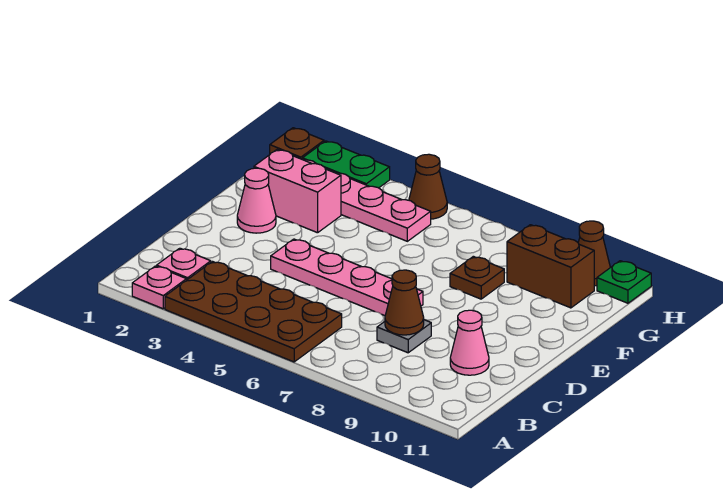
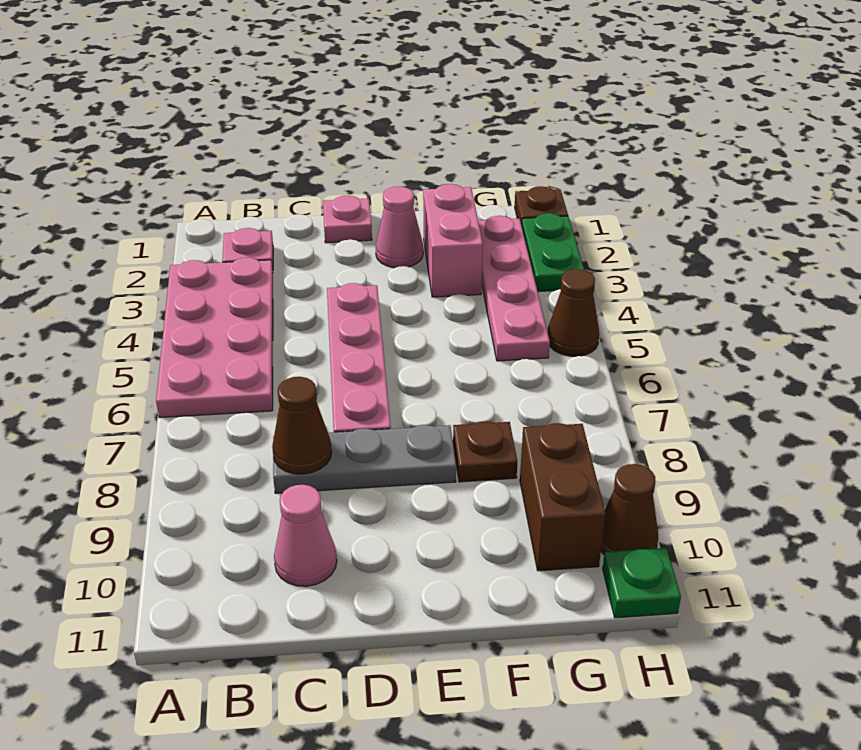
pink plate A2 level 1 -> pink plate D1 level 1
brown plate A3:B6 level 1 -> pink plate A3:B6 level 1
grey plate C8 level 1 -> grey plate C8:E8 level 1

